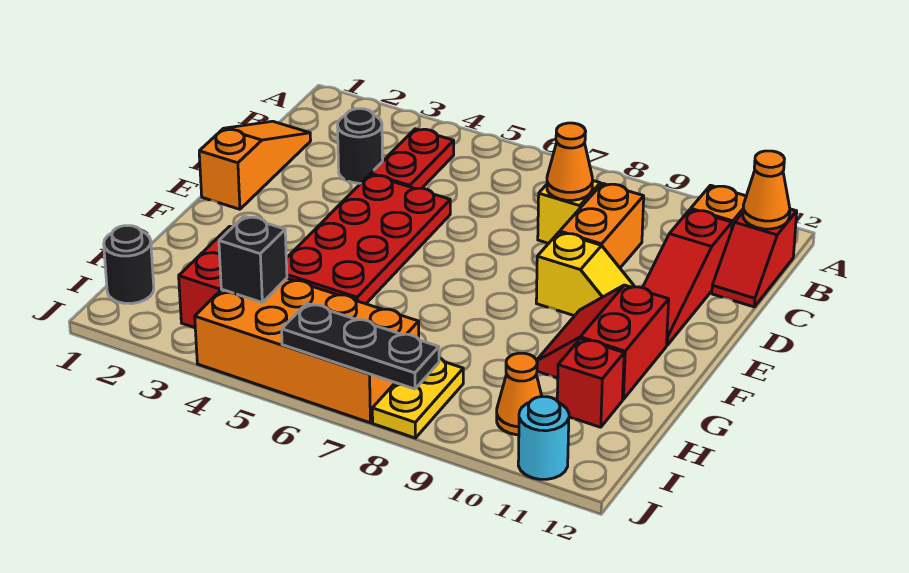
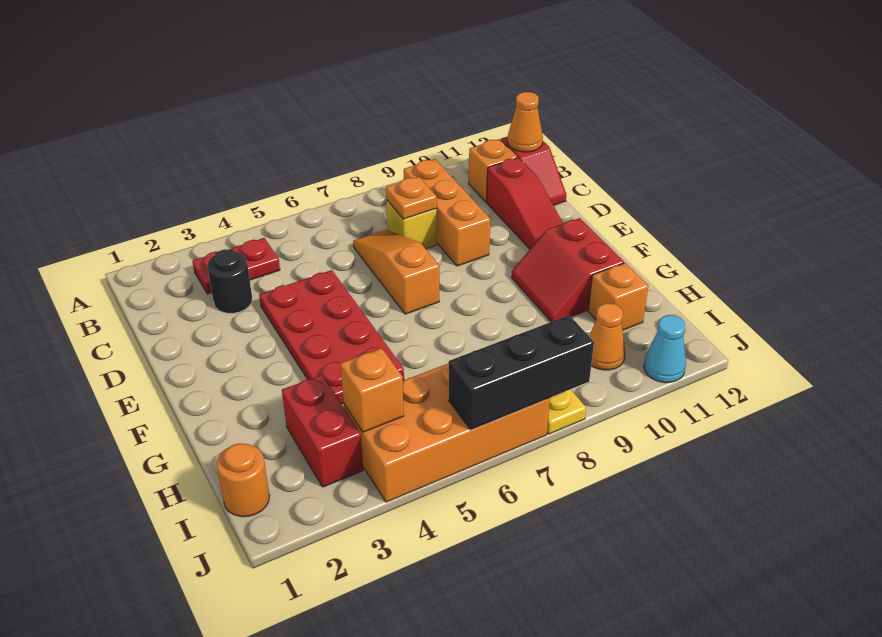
red plate B4:C4 level 1 -> red plate B3:B4 level 1
orange slope C1:E1 level 1 top E -> orange slope C7:E7 level 1 top E
orange cone C8 level 2 -> orange plate C8 level 2
orange brick C9:D9 level 1 -> orange brick B9:D9 level 1
yellow slope E9:E10 level 1 top 9 -> none
red brick H11 level 1 -> orange brick H11 level 1
black round brick I1 level 1 -> orange round brick I1 level 1
black brick I4 level 2 -> orange brick I4 level 2
black plate J6:J8 level 2 -> black brick J6:J8 level 2
cyan round brick J11 level 1 -> cyan cone J11 level 1

